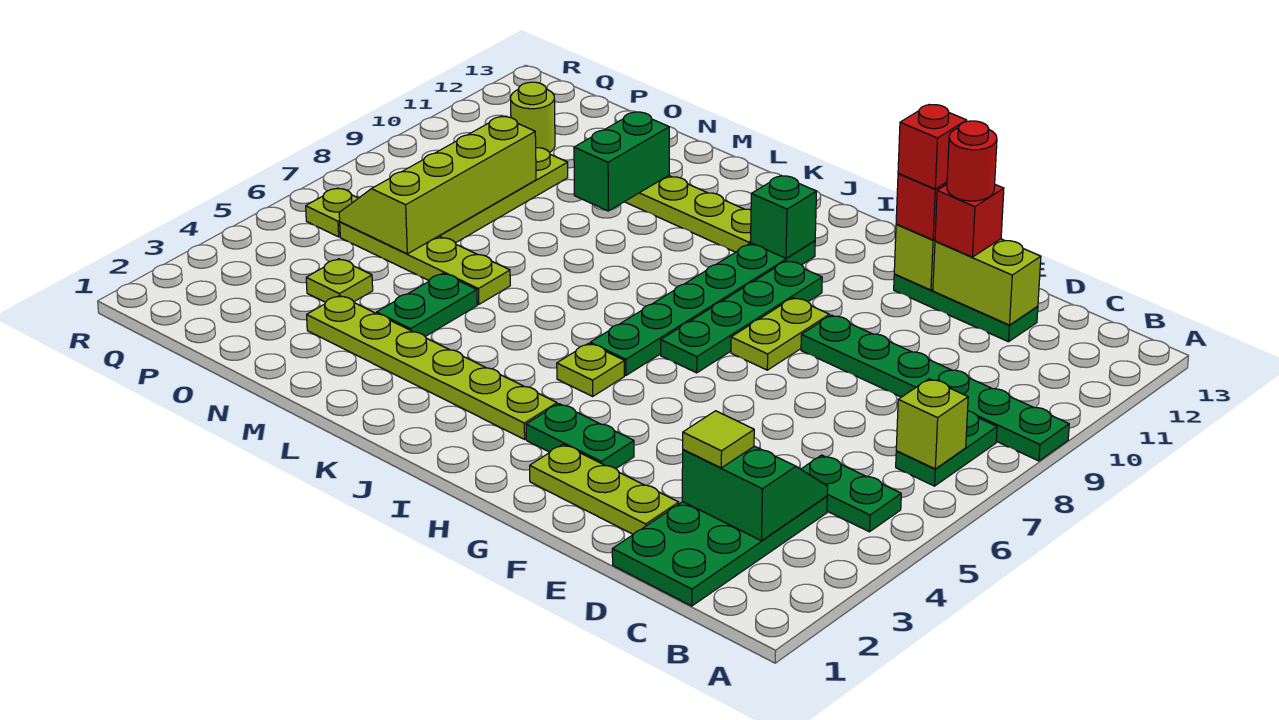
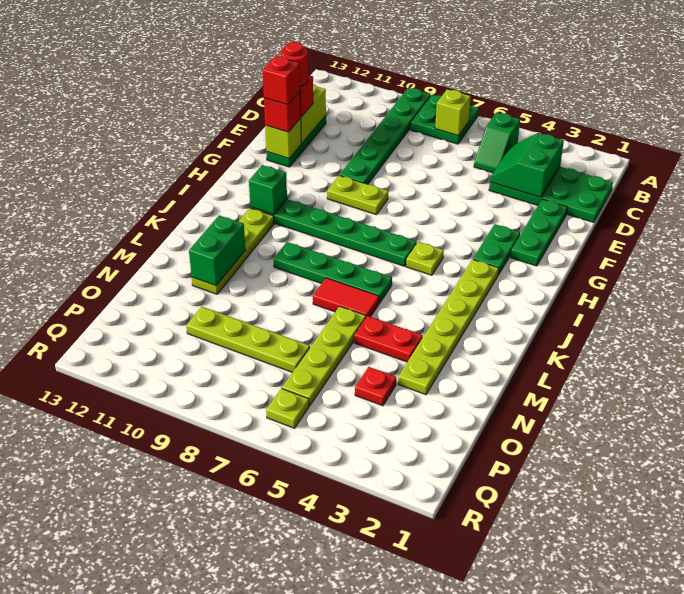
green plate B5:C5 level 1 -> green slope B5:C5 level 1 top B
green plate B7:B8 level 1 -> green plate A7:B8 level 1
lime tile D3 level 3 -> none
lime plate E2:G2 level 1 -> green plate E2:G2 level 1
green plate H7:H10 level 1 -> green plate K6:K9 level 1
none -> red tile L6:L7 level 1
green plate M4:M5 level 1 -> red plate M4:M5 level 1
green brick M10:M11 level 2 -> green brick L11:M11 level 2
lime plate O4 level 1 -> red plate O4 level 1
lime slope O6:P9 level 2 top O -> none
lime round brick P11 level 1 -> none

